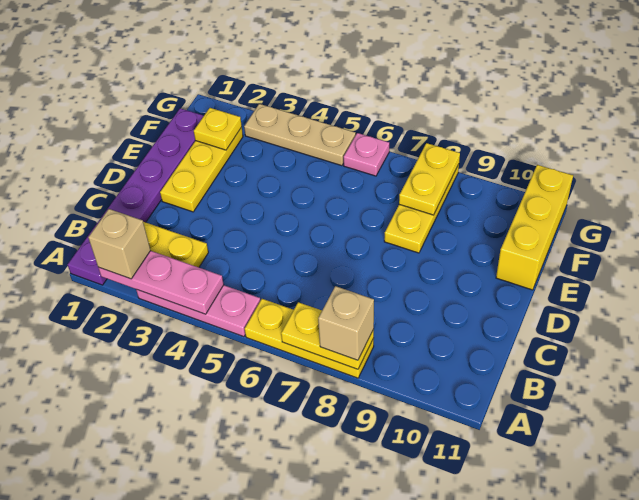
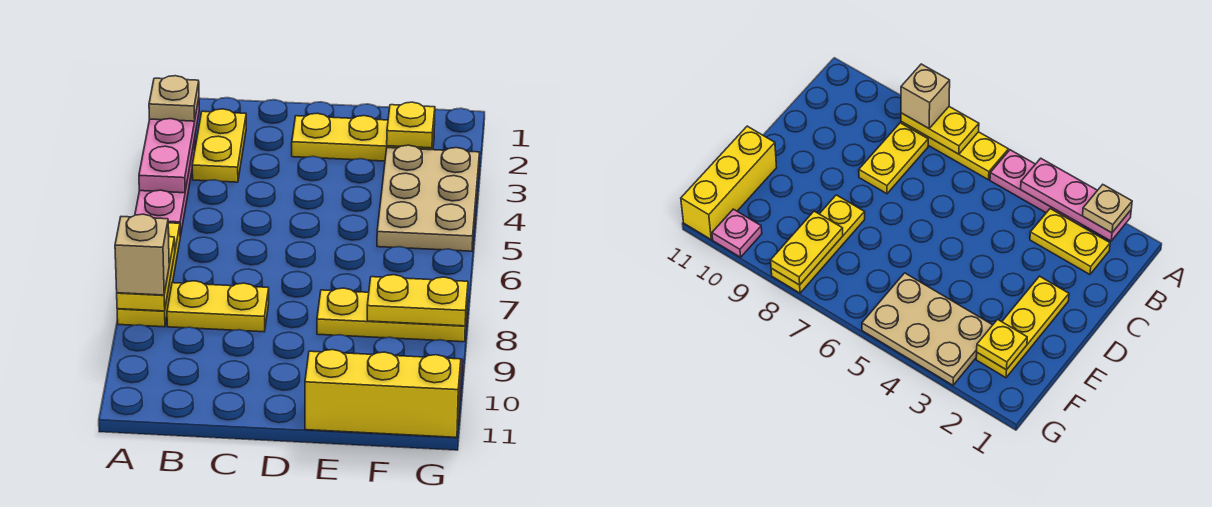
purple plate A1:F1 level 1 -> none
tan brick A2 level 3 -> tan plate A2 level 3
none -> yellow plate B8:C8 level 1
tan plate G3:G5 level 1 -> tan plate F3:G5 level 1
pink plate G6 level 1 -> pink plate G10 level 1

